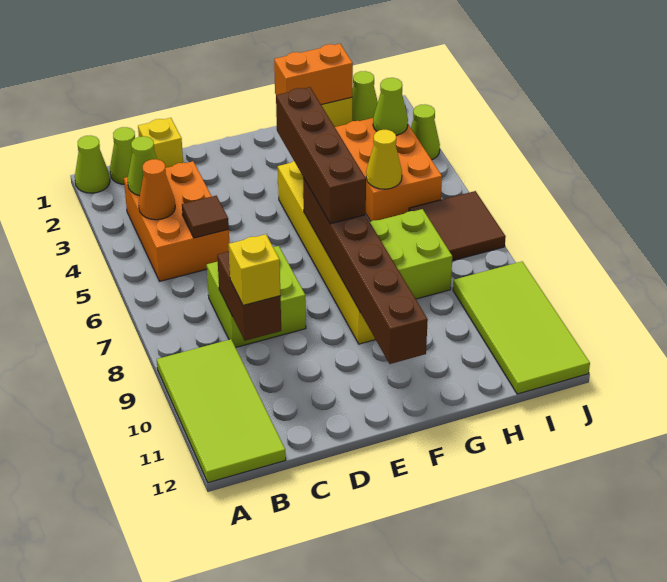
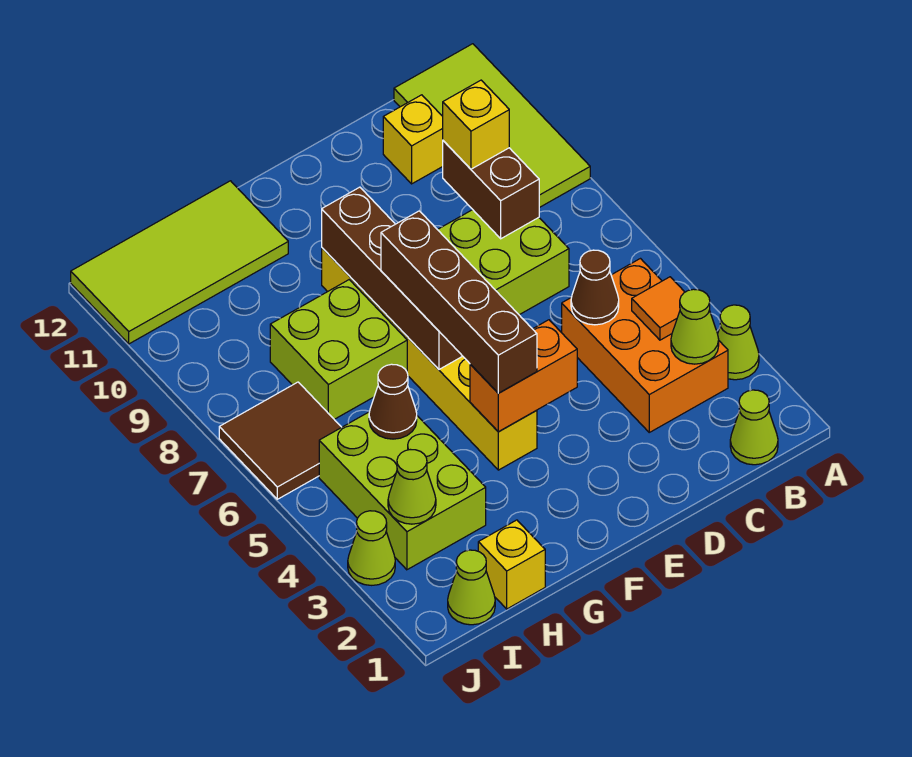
lime cone A1 level 1 -> lime cone A3 level 1
orange cone B4 level 2 -> orange tile B4 level 2
yellow brick C1 level 1 -> yellow brick C11 level 1
brown tile C5 level 2 -> brown cone C5 level 2
brown brick F6:F11 level 2 -> brown brick F6:F9 level 2
orange brick G1:H1 level 2 -> orange brick E4:F4 level 2
orange brick H3:I5 level 1 -> lime brick H3:I5 level 1
yellow cone H5 level 2 -> brown cone H5 level 2
lime tile I9:J12 level 1 -> lime tile G11:J12 level 1

